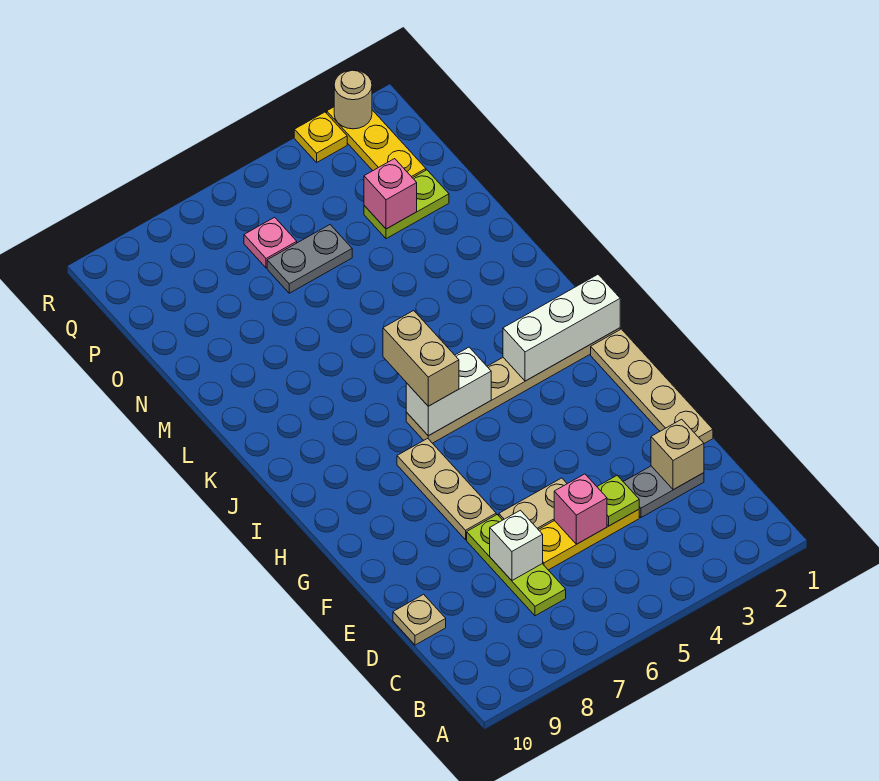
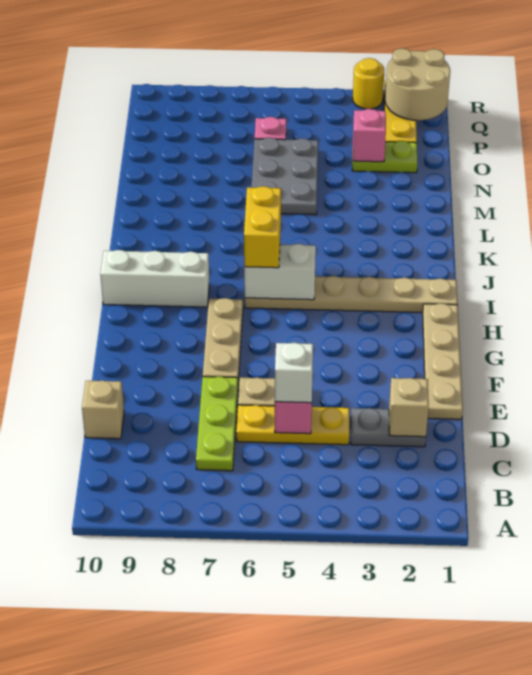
lime plate D4 level 2 -> none
white brick D7 level 2 -> white brick D5 level 3
tan plate D10 level 1 -> tan brick D10 level 1
white brick I1:I3 level 2 -> white brick I8:I10 level 1
tan brick I6:J6 level 3 -> yellow brick I6:J6 level 3
grey plate O5:O6 level 1 -> grey plate M5:O6 level 1
tan round brick R2 level 2 -> tan round brick Q1:R2 level 2
yellow plate R3 level 1 -> yellow round brick R3 level 1

